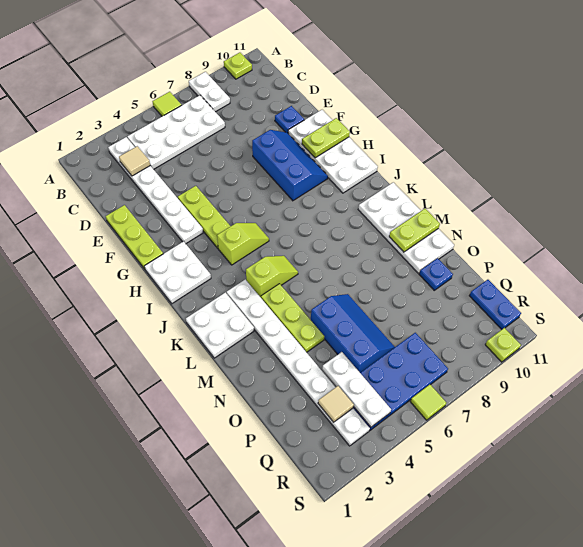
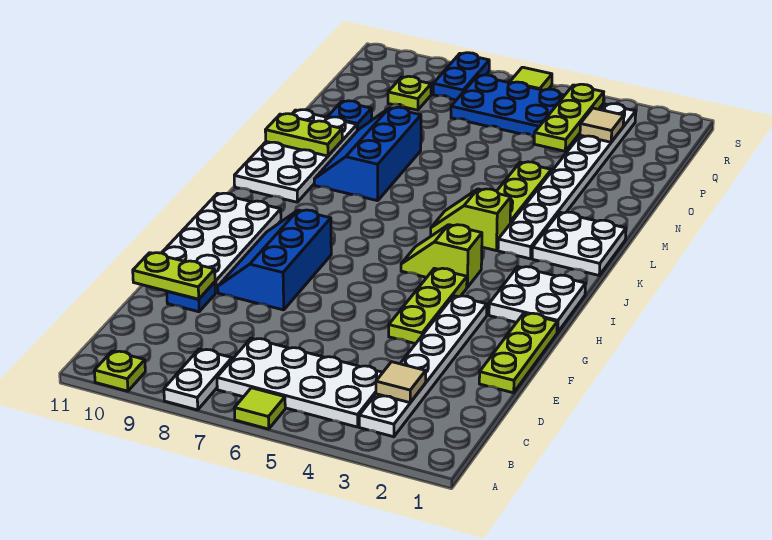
lime plate G10:G11 level 2 -> lime plate E10:E11 level 2
blue slope N5:P6 level 1 top 5 -> blue slope L8:N9 level 1 top 8
white plate P4:R4 level 2 -> lime plate P4:R4 level 2
blue plate Q11:R11 level 1 -> blue plate R8:S8 level 1
lime plate S10 level 1 -> lime plate Q9 level 1

